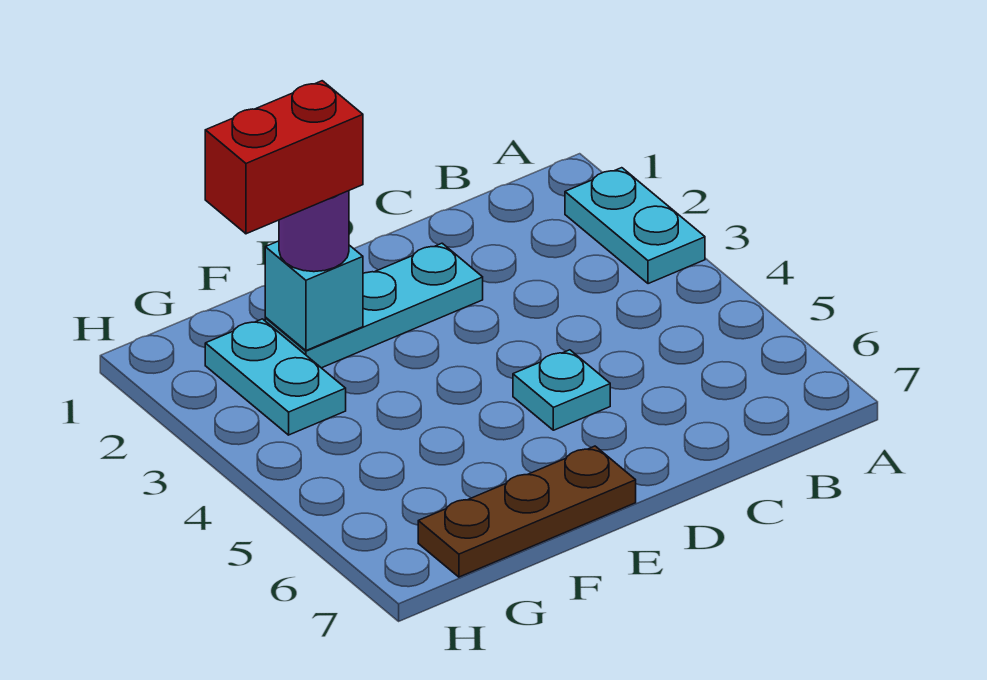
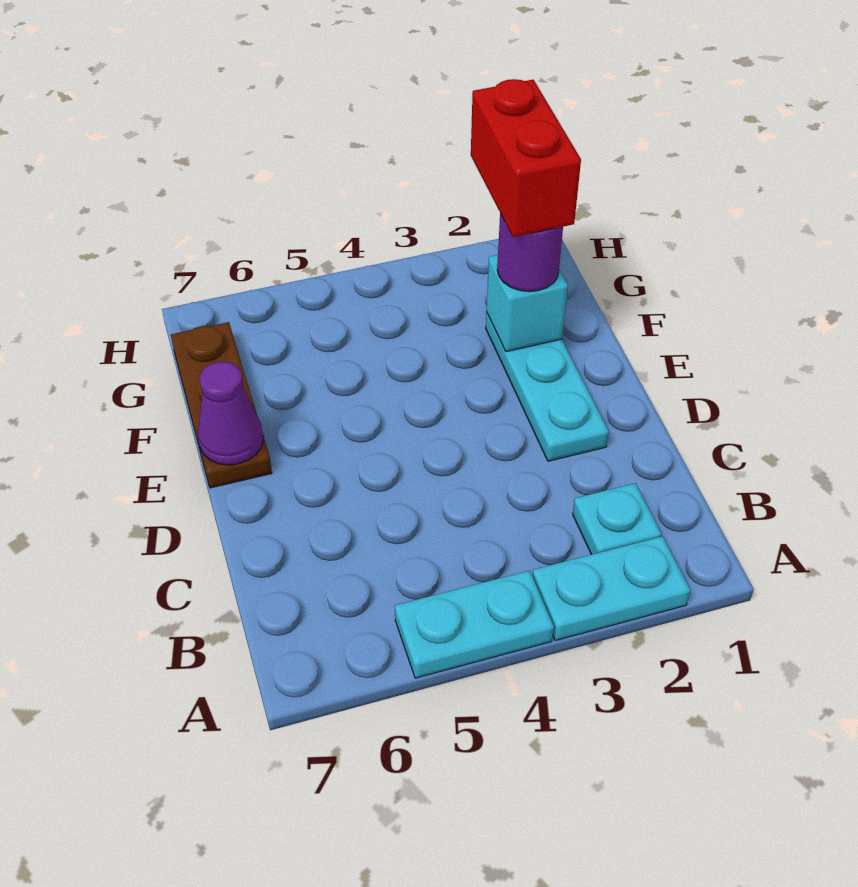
cyan plate D5 level 1 -> cyan plate B2 level 1
none -> purple cone E7 level 2
cyan plate G2:G3 level 1 -> cyan plate A4:A5 level 1

